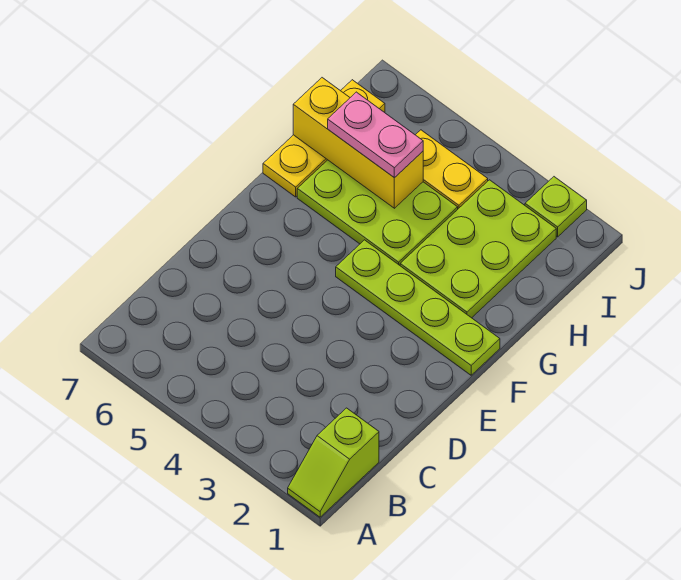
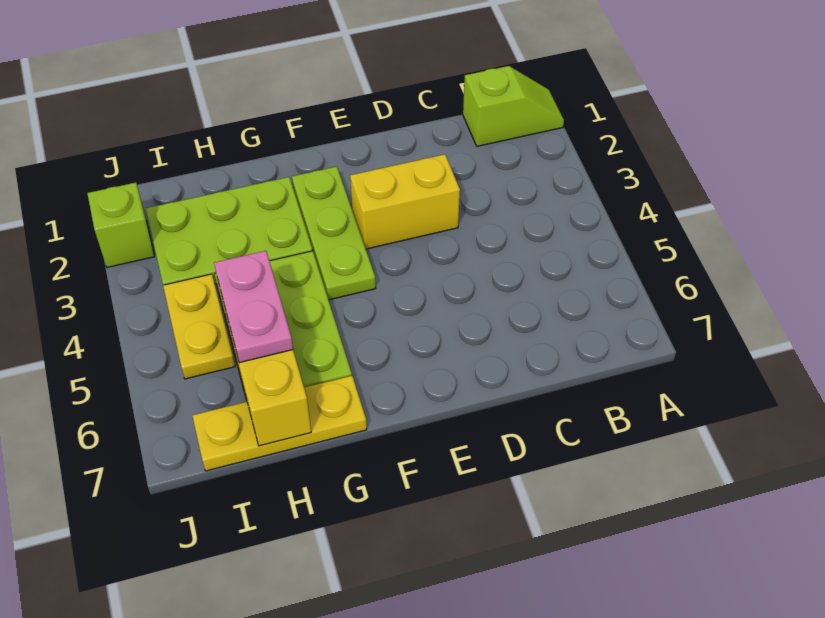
none -> yellow brick D3:E3 level 1
lime plate F1:F4 level 1 -> lime plate F2:F4 level 1
lime plate J2 level 1 -> lime brick J2 level 1

